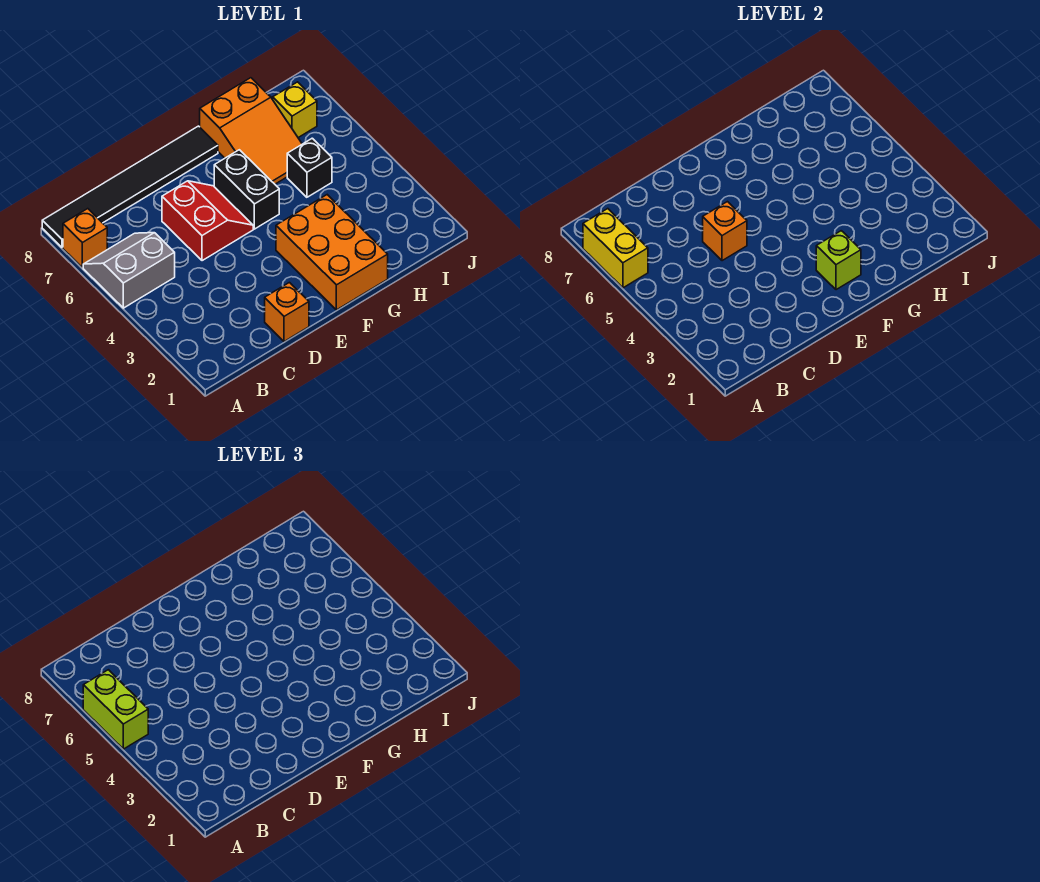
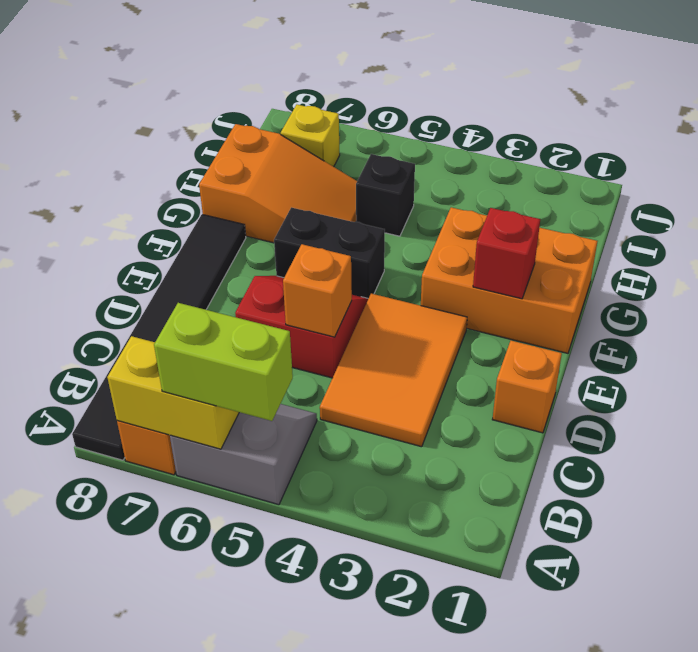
grey slope A5:B6 level 1 top 5 -> grey slope A5:B6 level 1 top A
none -> orange tile C3:E4 level 1
lime brick F2 level 2 -> red brick F2 level 2

